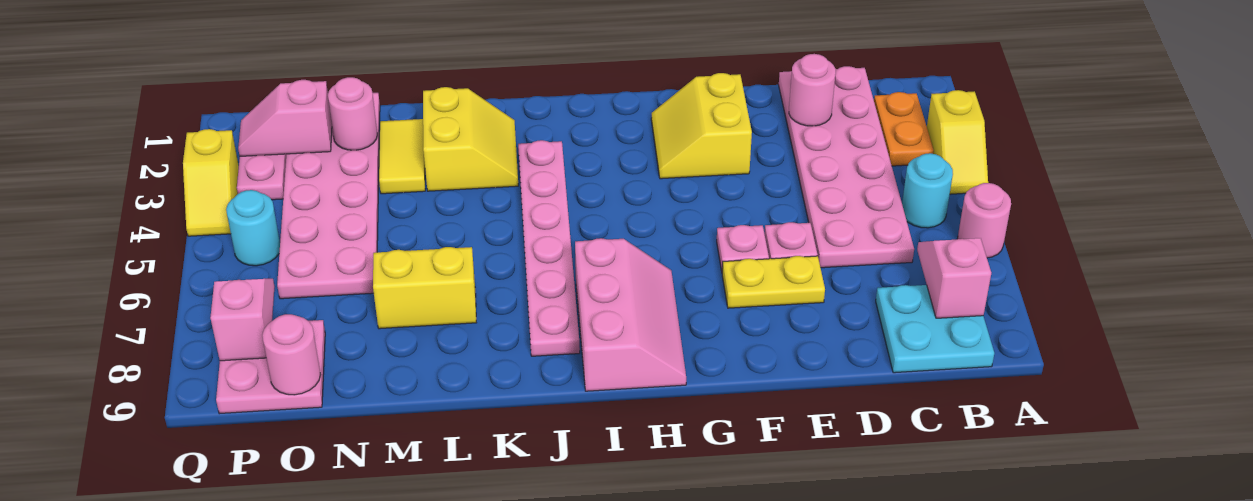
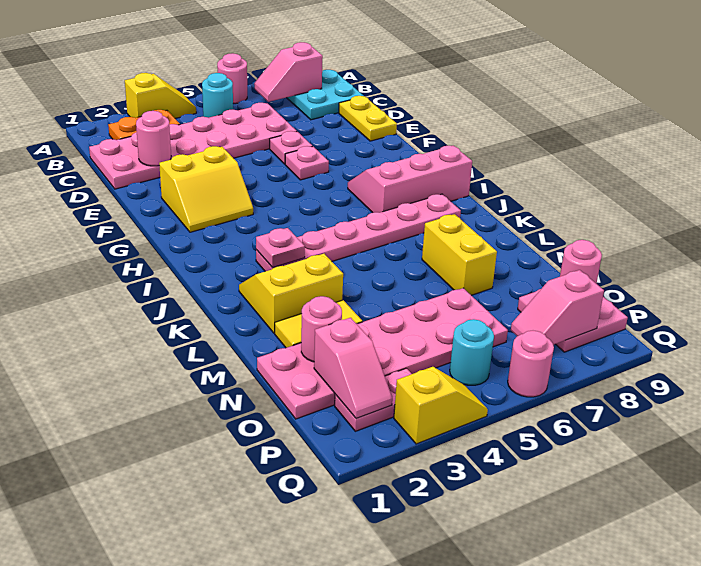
yellow plate E7:F7 level 1 -> yellow plate D9:E9 level 1
none -> pink plate J3 level 2
none -> pink round brick Q6 level 1

